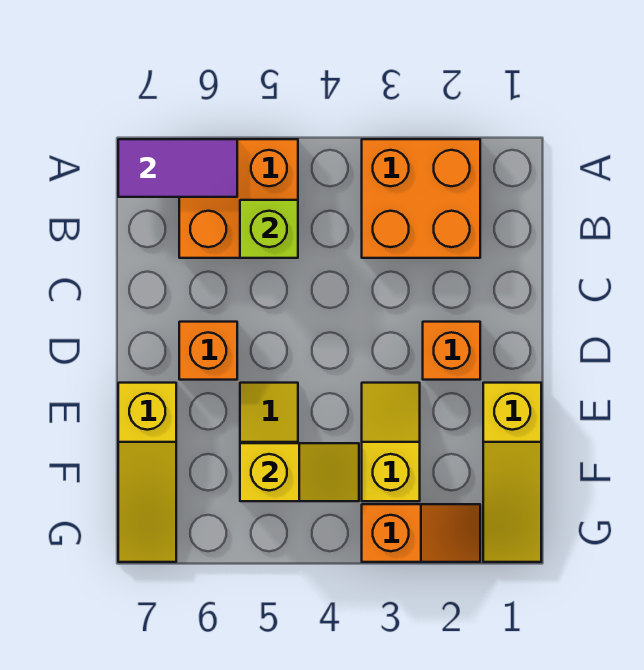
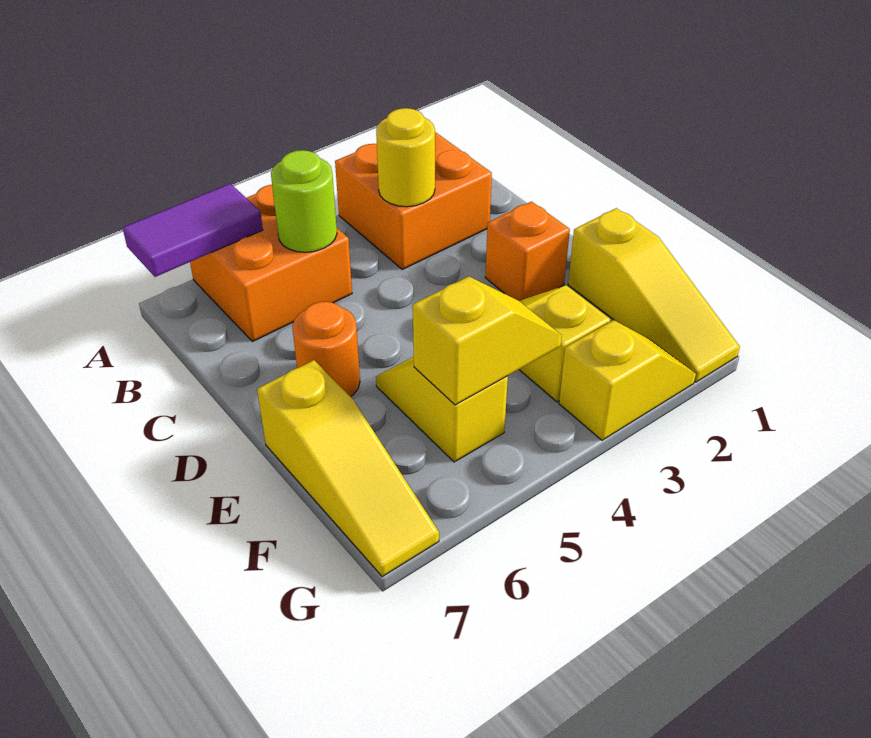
none -> yellow round brick B3 level 2
lime brick B5 level 2 -> lime round brick B5 level 2
orange brick D6 level 1 -> orange round brick D6 level 1
orange slope G2:G3 level 1 top 3 -> yellow slope G2:G3 level 1 top 3

